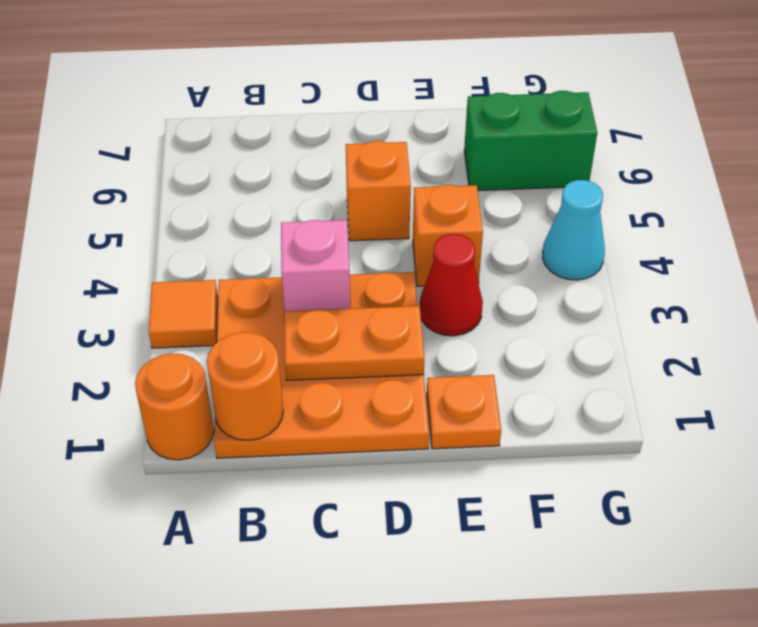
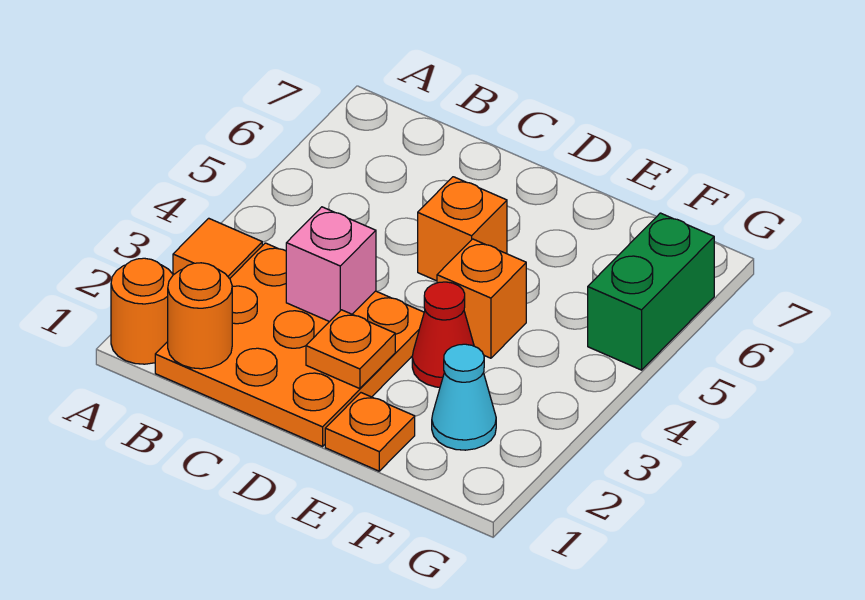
orange plate C2:D2 level 2 -> orange plate D2 level 2
green brick F6:G6 level 1 -> green brick G5:G6 level 1
cyan cone G4 level 1 -> cyan cone F2 level 1

